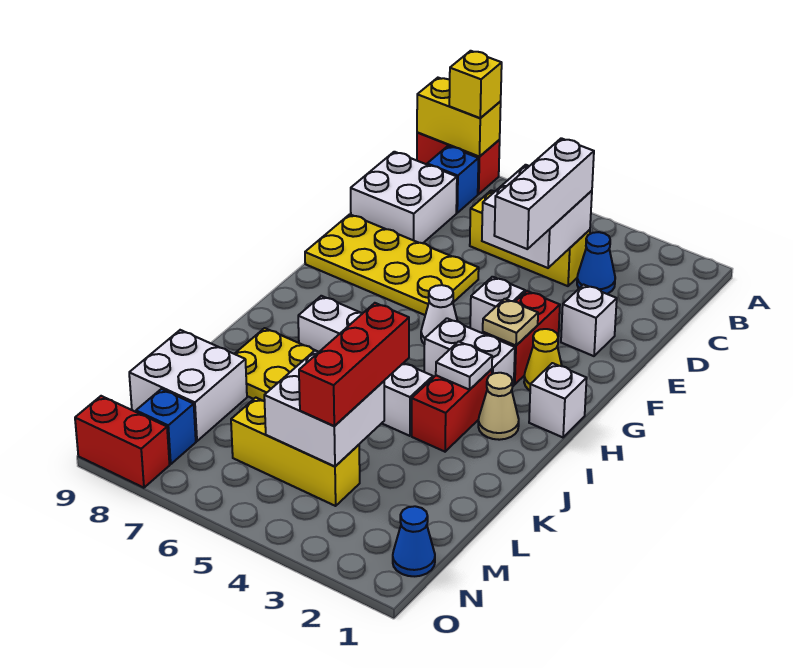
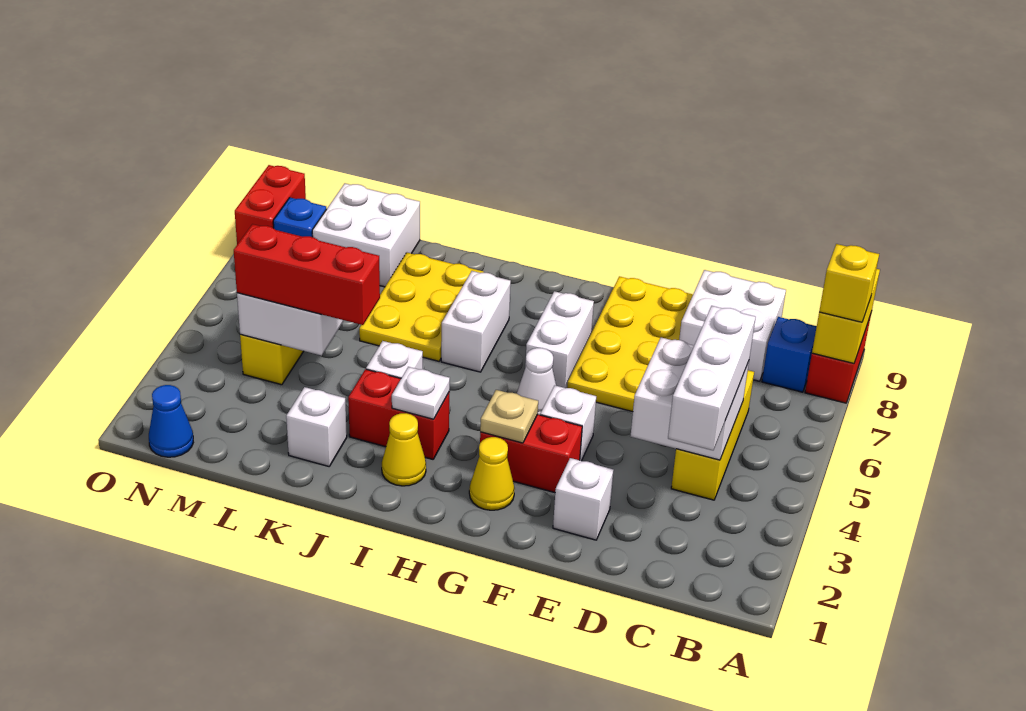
blue cone C3 level 1 -> none
white brick C4:E4 level 3 -> white brick C3:C5 level 3
white brick H1 level 1 -> white brick K2 level 1
white brick H3:H4 level 1 -> white brick G6:G7 level 1
tan cone I2 level 1 -> yellow cone I2 level 1

